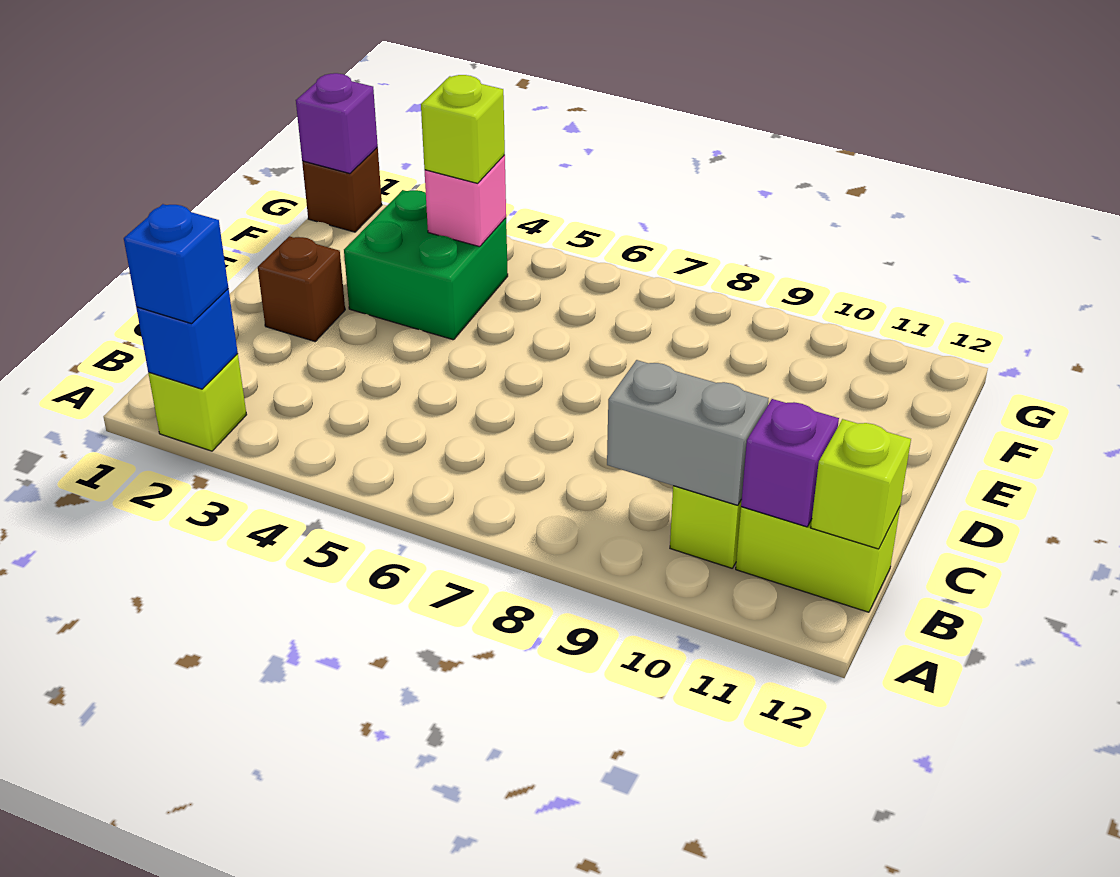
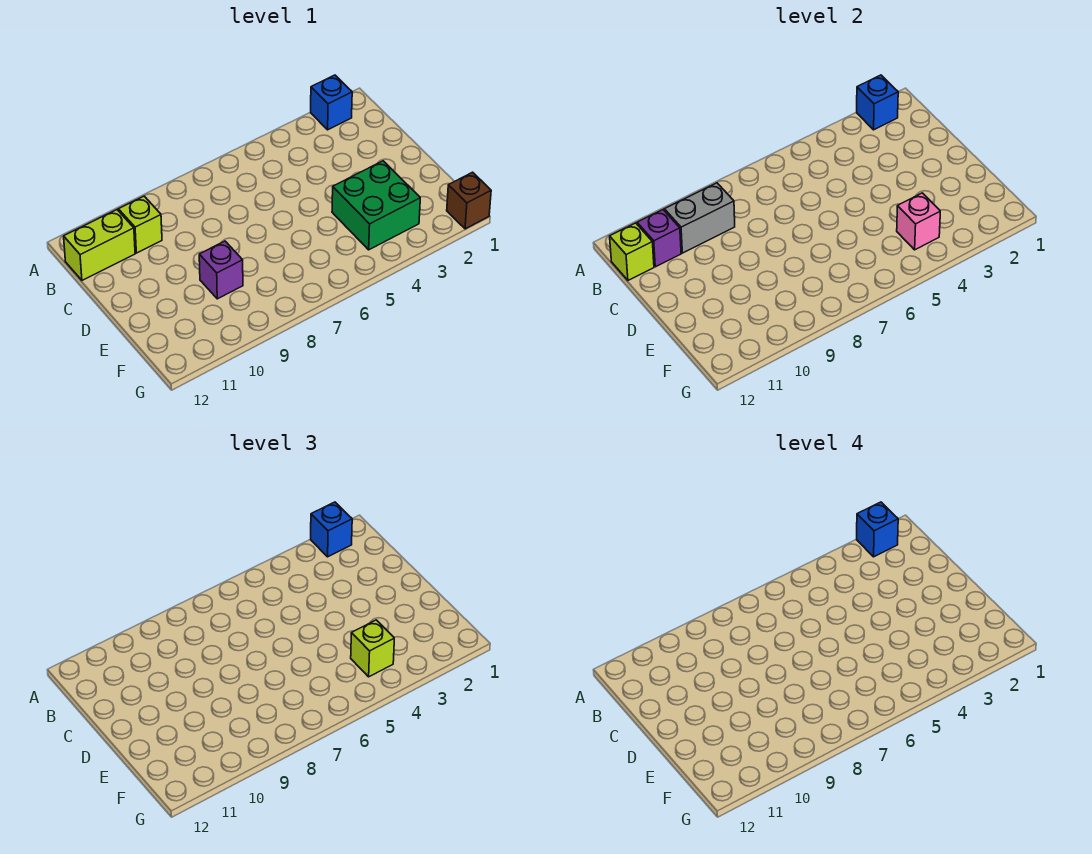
lime brick A2 level 1 -> blue brick A2 level 1
none -> blue brick A2 level 4
brown brick D2 level 1 -> none
purple brick G1 level 2 -> purple brick E9 level 1

